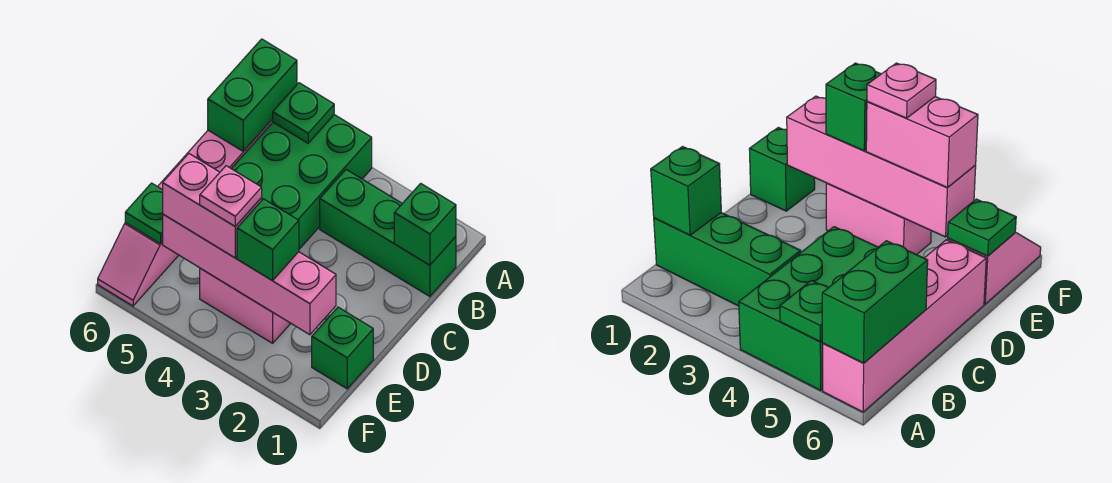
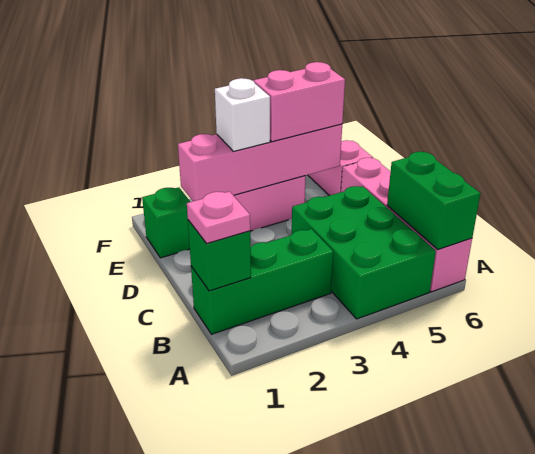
green plate A5 level 2 -> none
green brick E3 level 3 -> white brick E3 level 3
pink plate E4 level 4 -> pink plate B1 level 3
green plate E6 level 2 -> none

